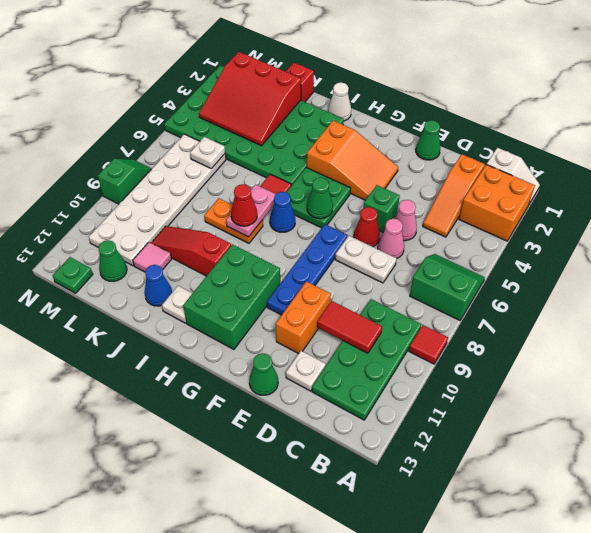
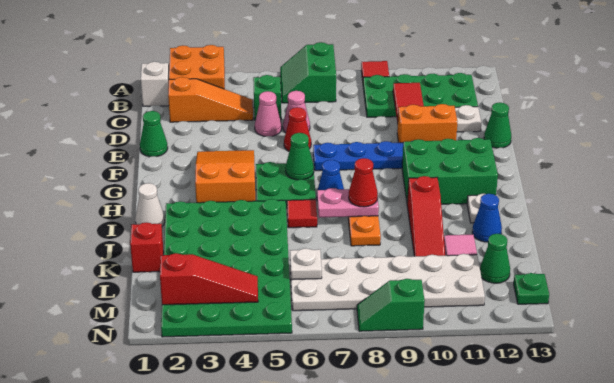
white plate D7:E7 level 1 -> none
green brick E5 level 1 -> green brick C5 level 1
red slope K2:M4 level 2 top 2 -> red slope M2:M4 level 2 top 2

